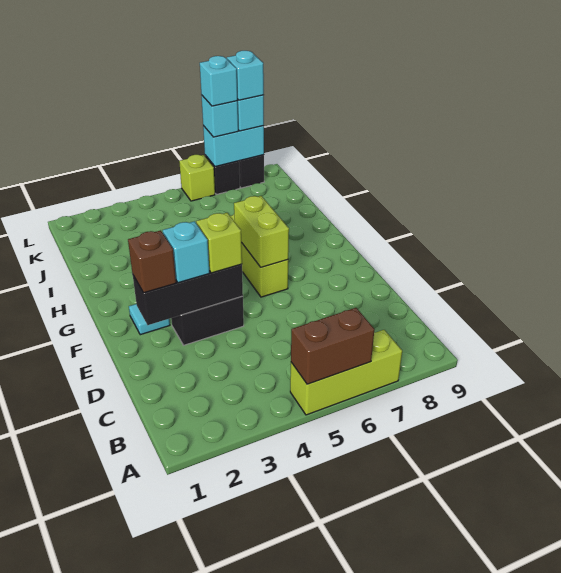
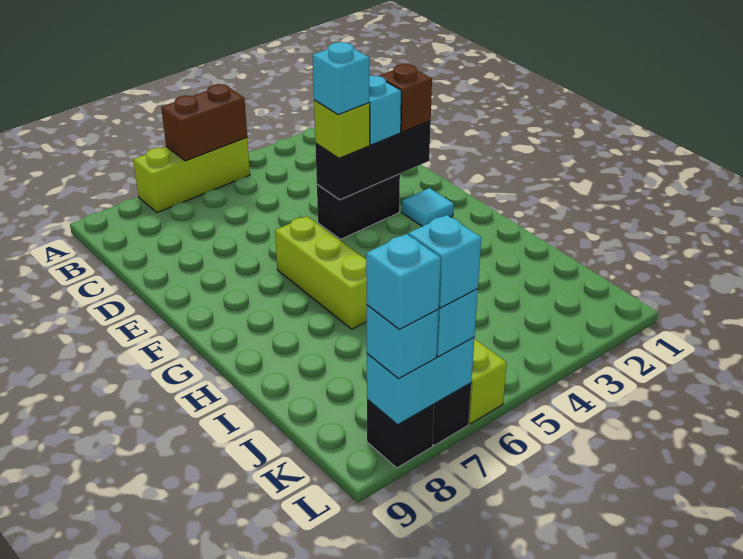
none -> cyan brick E4 level 4
lime brick F6:G6 level 2 -> none

